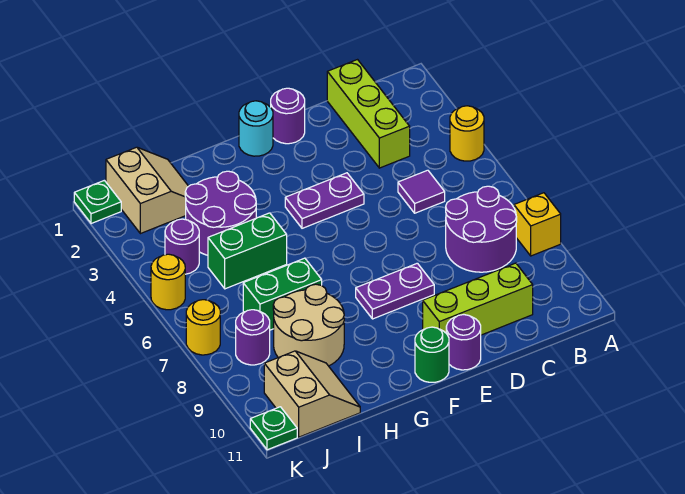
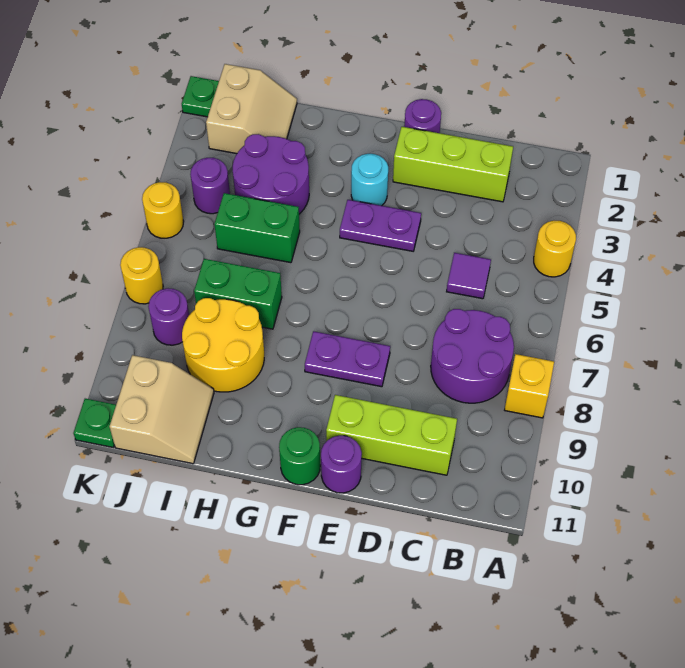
lime brick C1:C3 level 1 -> lime brick C2:E2 level 1
cyan round brick F1 level 1 -> cyan round brick F3 level 1
tan round brick H8:I9 level 1 -> yellow round brick H8:I9 level 1

